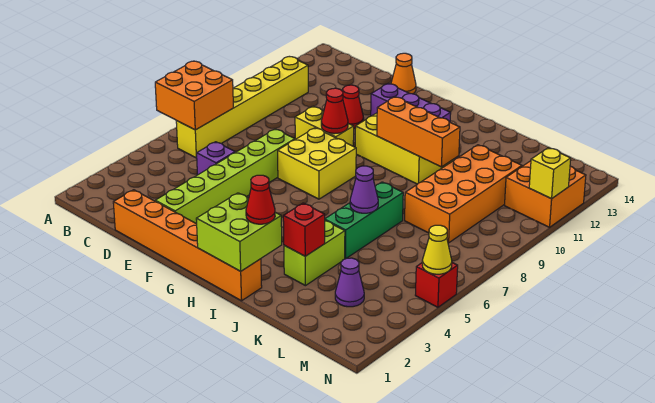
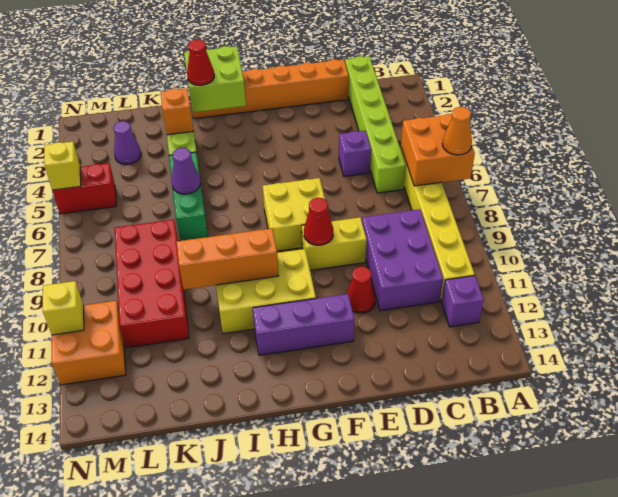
none -> purple brick B12 level 1
none -> purple brick C9:D11 level 1
lime brick E2:E7 level 1 -> lime brick C1:C6 level 1
orange cone E14 level 1 -> orange cone A7 level 3
red brick J3 level 2 -> orange brick J3 level 2
orange brick K8:L11 level 1 -> red brick K8:L11 level 1
red brick N5 level 1 -> red brick M5:N5 level 1
yellow cone N5 level 2 -> yellow brick N5 level 2

